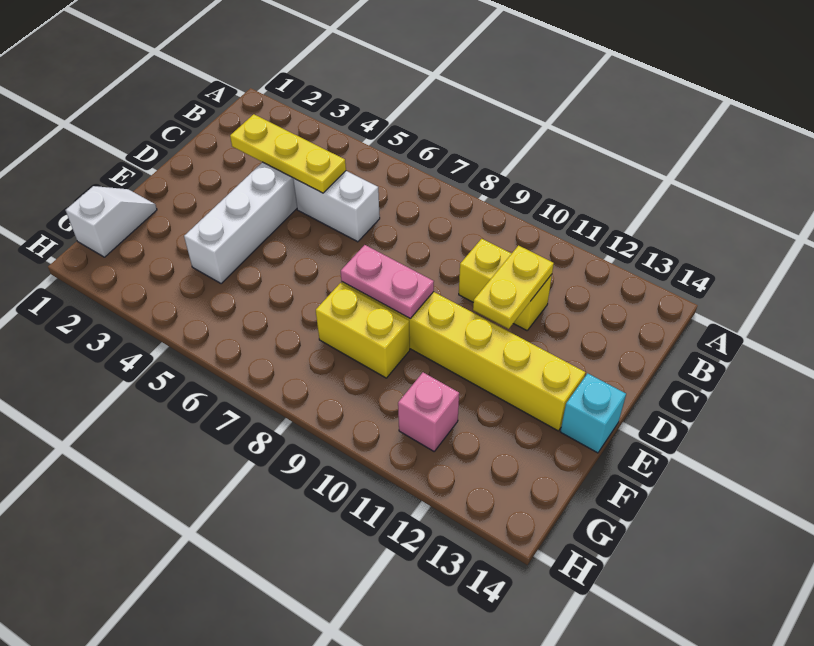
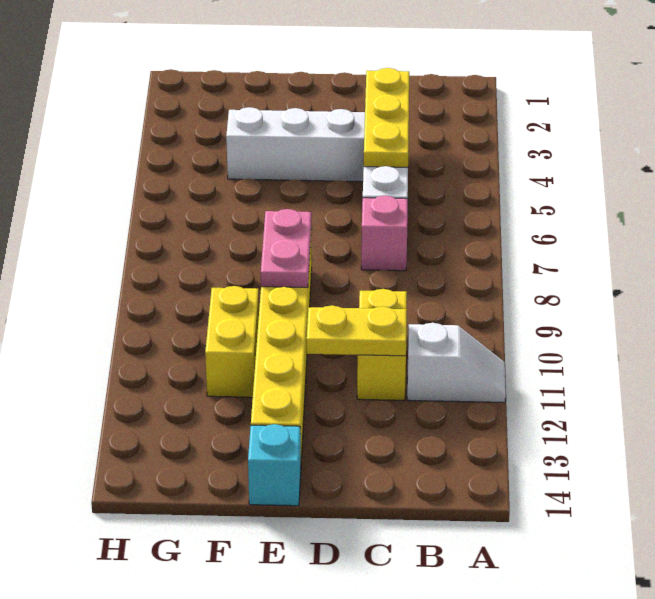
white slope F1:G1 level 1 top G -> white slope A11:B11 level 1 top B
yellow brick F8:F9 level 1 -> yellow brick F10:F11 level 1
pink brick G11 level 1 -> pink brick C7 level 1

